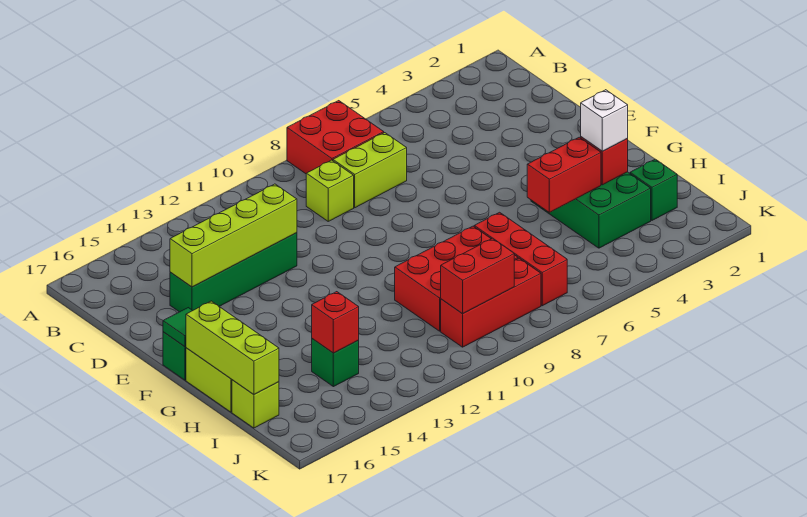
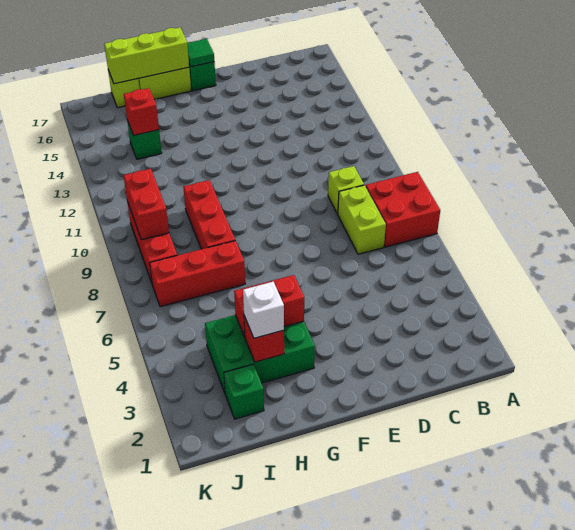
green brick D12:D15 level 1 -> none
lime brick D12:D15 level 2 -> none
red brick H4:H5 level 2 -> red brick G4:H4 level 2
red brick H8:I10 level 1 -> red brick H8:H10 level 1

